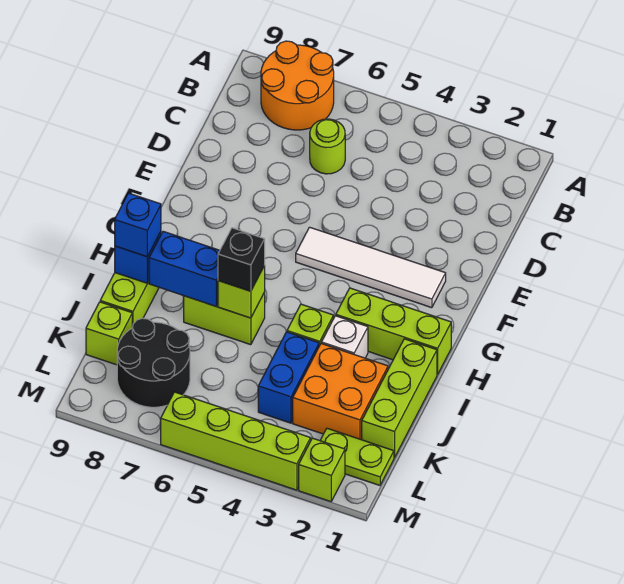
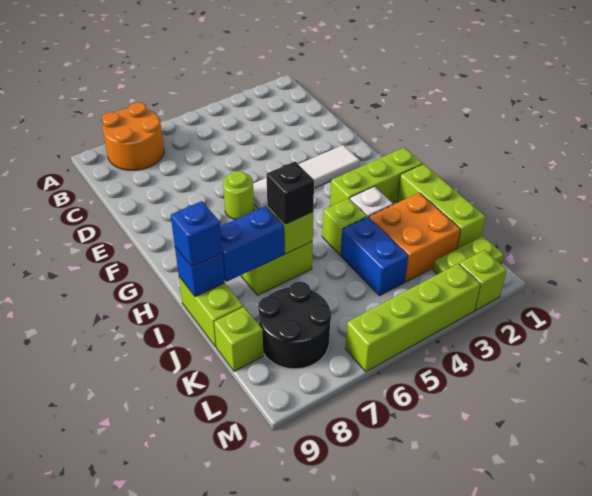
lime round brick C6 level 1 -> lime round brick F6 level 1

